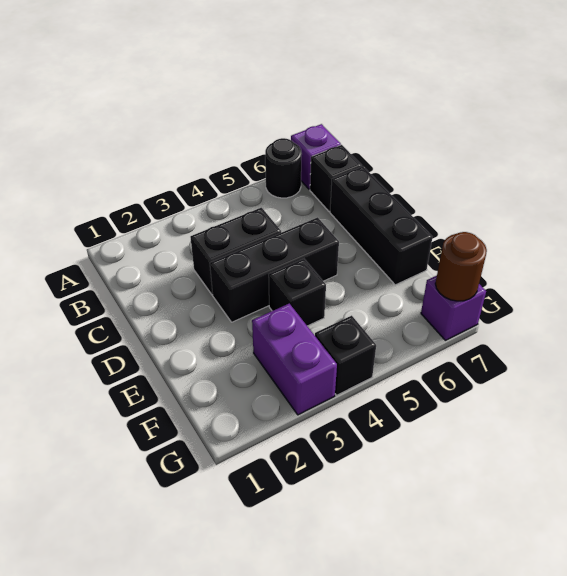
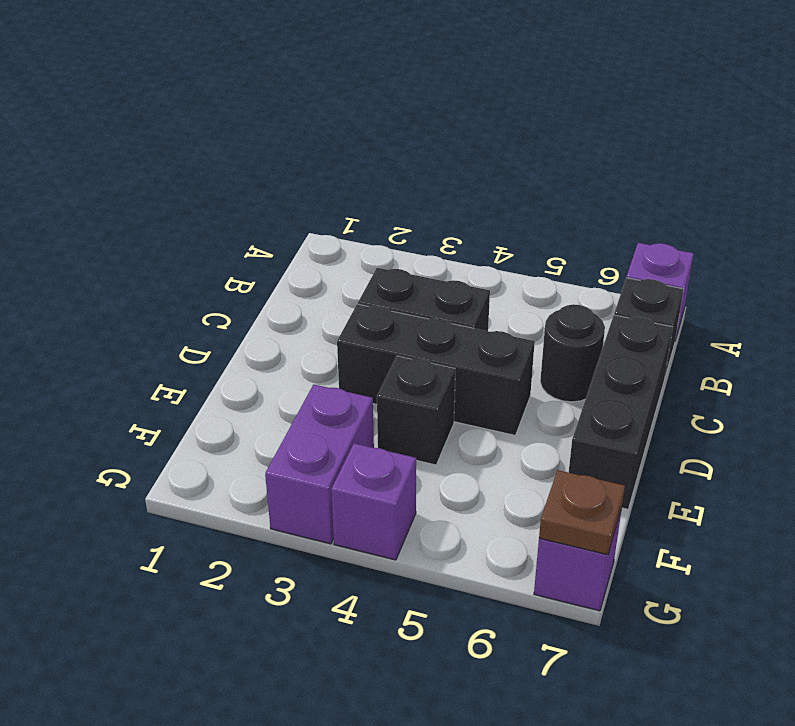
black round brick A6 level 1 -> black round brick C6 level 1
black brick G4 level 1 -> purple brick G4 level 1
brown round brick G7 level 2 -> brown plate G7 level 2

